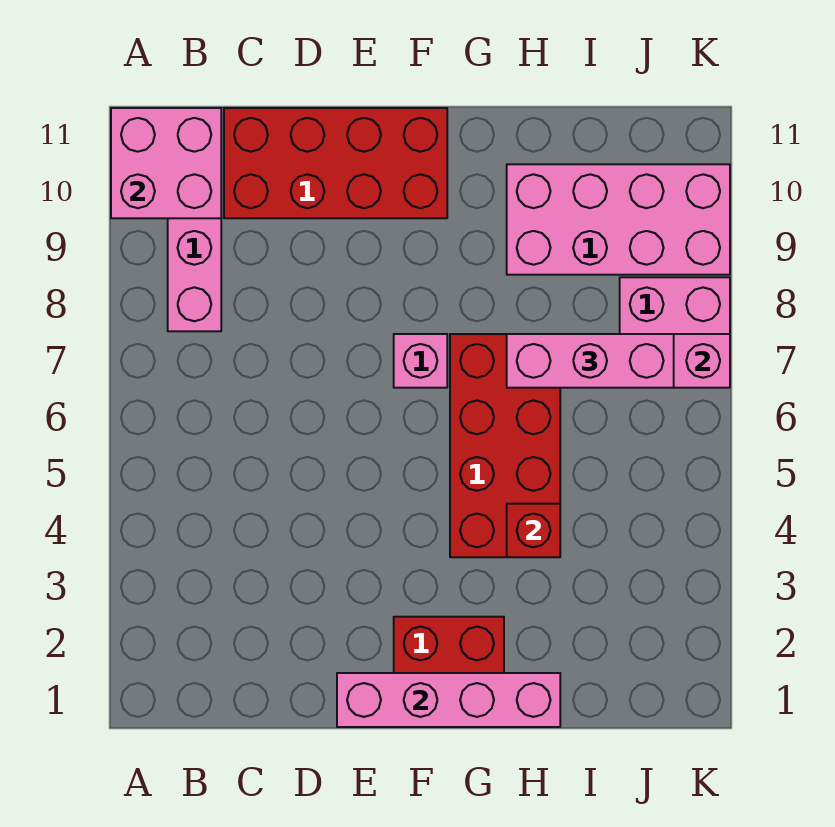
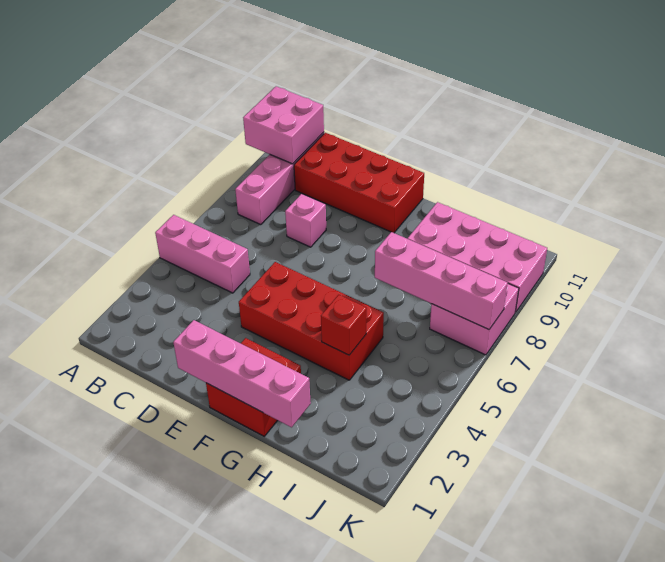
pink brick F7 level 1 -> pink brick D8 level 1
red brick G4:H7 level 1 -> red brick E4:H5 level 1
pink brick H7:J7 level 3 -> pink brick A5:C5 level 1

